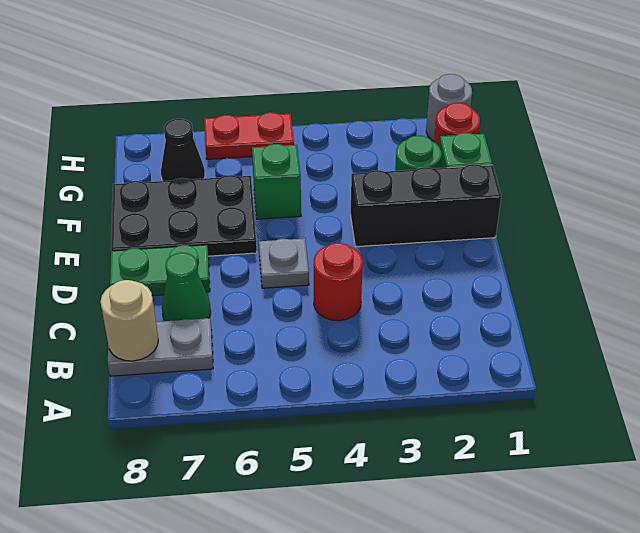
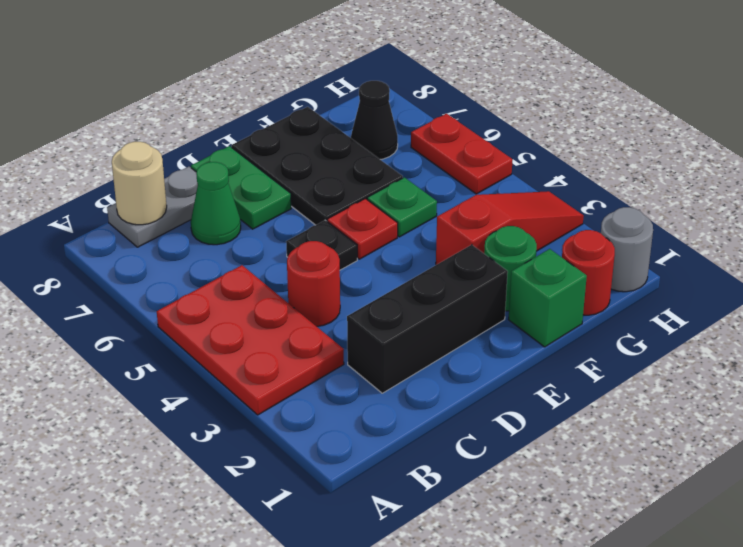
none -> red plate A3:B5 level 1
grey plate B7:B8 level 1 -> grey plate B8:C8 level 1
grey plate D5 level 1 -> black plate D5 level 1
black brick E1:E3 level 1 -> black brick C2:E2 level 1
none -> red plate E5 level 1
none -> red slope F3:H3 level 1 top F
green brick F5 level 1 -> green plate F5 level 1

